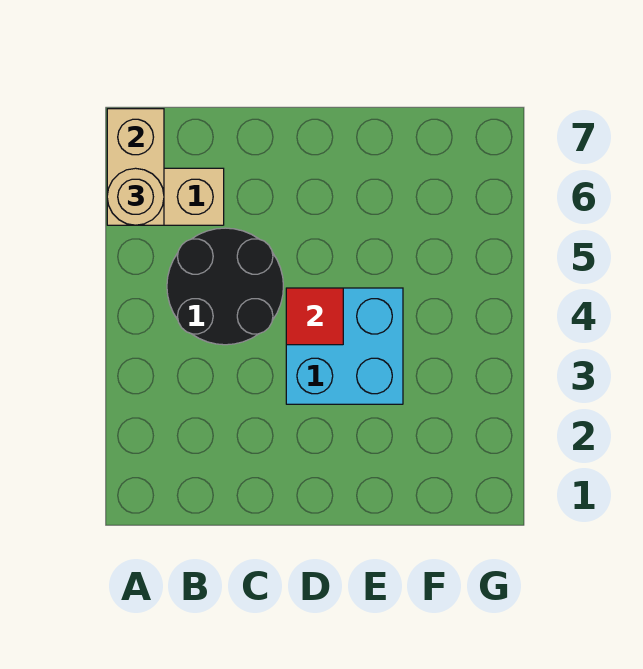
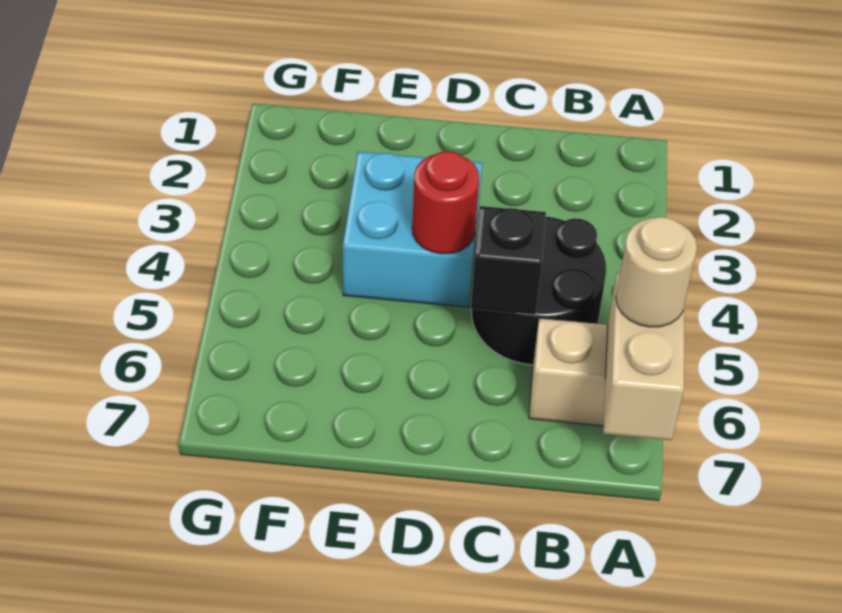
none -> black brick C5 level 2
red tile D4 level 2 -> red round brick D4 level 2

